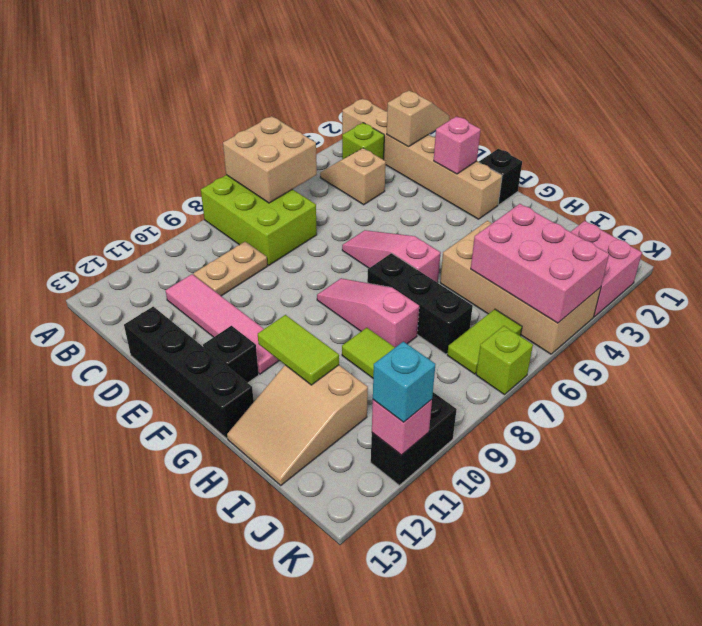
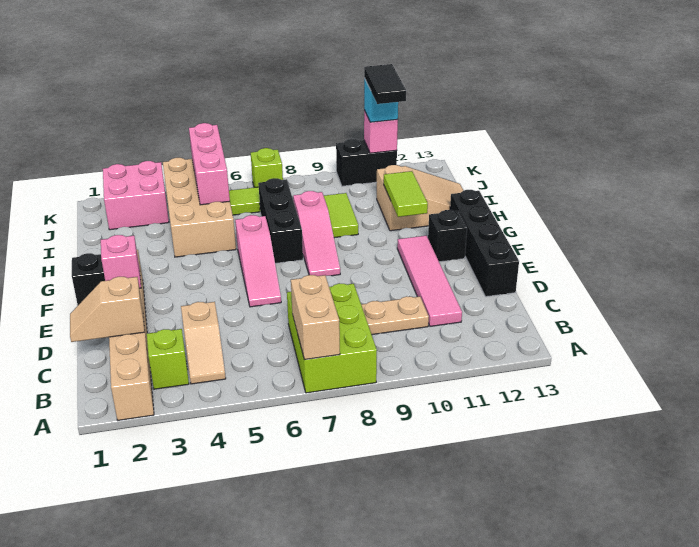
tan brick A6:B7 level 2 -> tan brick A7:B7 level 2
pink brick I4:K5 level 2 -> pink brick I5:K5 level 2
none -> black tile J11:K11 level 4

